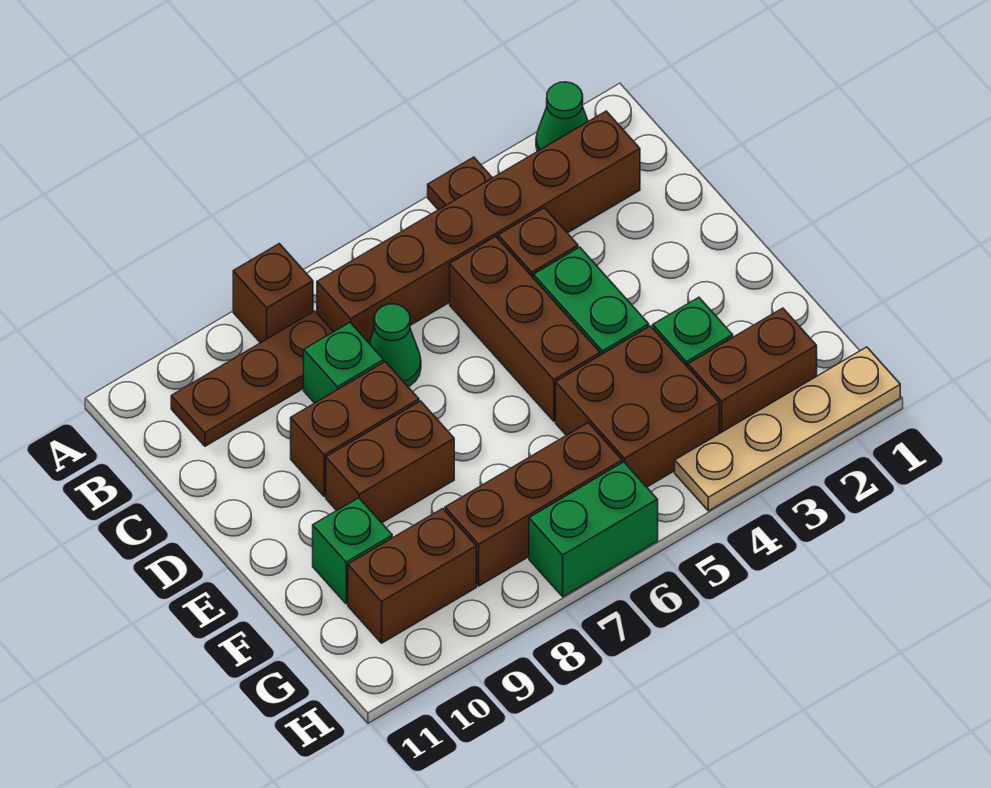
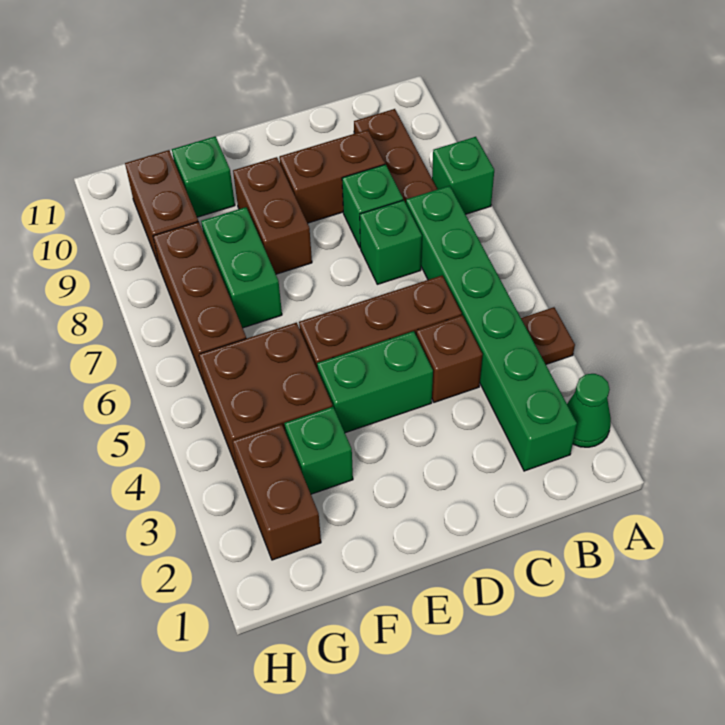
brown brick A8 level 1 -> green brick A8 level 1
brown brick B2:B7 level 1 -> green brick B2:B7 level 1
green cone C7 level 1 -> green brick C7 level 1
brown brick D8:D9 level 1 -> brown brick C9:D9 level 1
tan plate H1:H4 level 1 -> none
green brick H6:H7 level 1 -> green brick F7:F8 level 1

